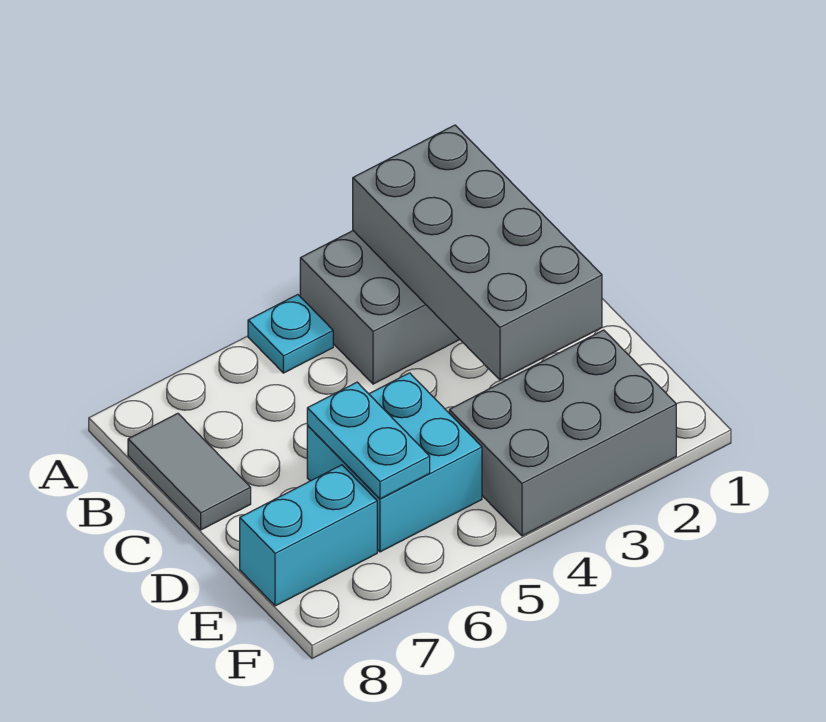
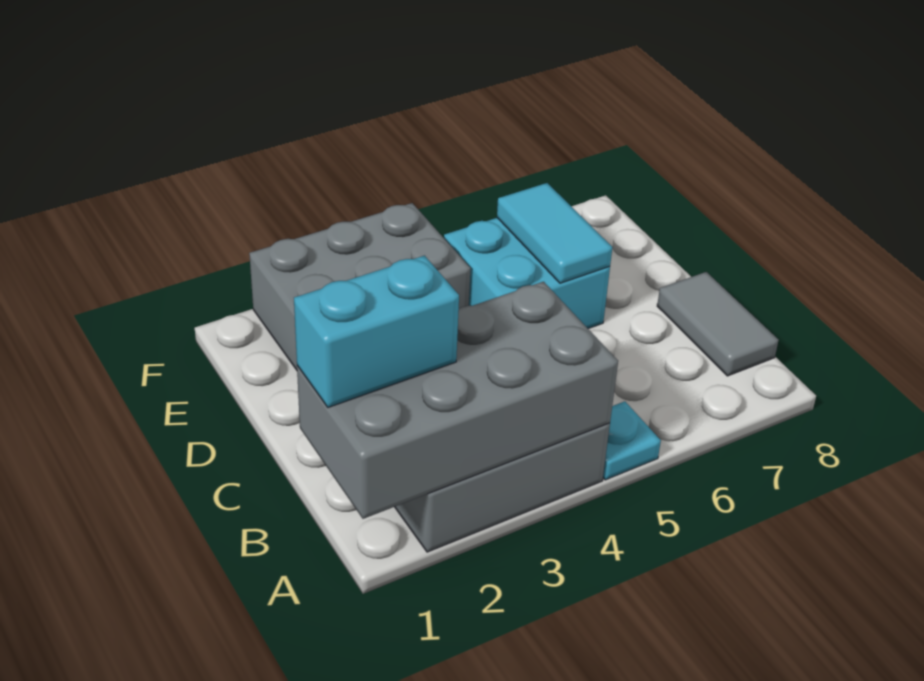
grey brick A2:D3 level 2 -> grey brick A1:B4 level 2
cyan plate D6:E6 level 2 -> cyan tile D6:E6 level 2
cyan brick E7:E8 level 1 -> cyan brick B1:B2 level 3

